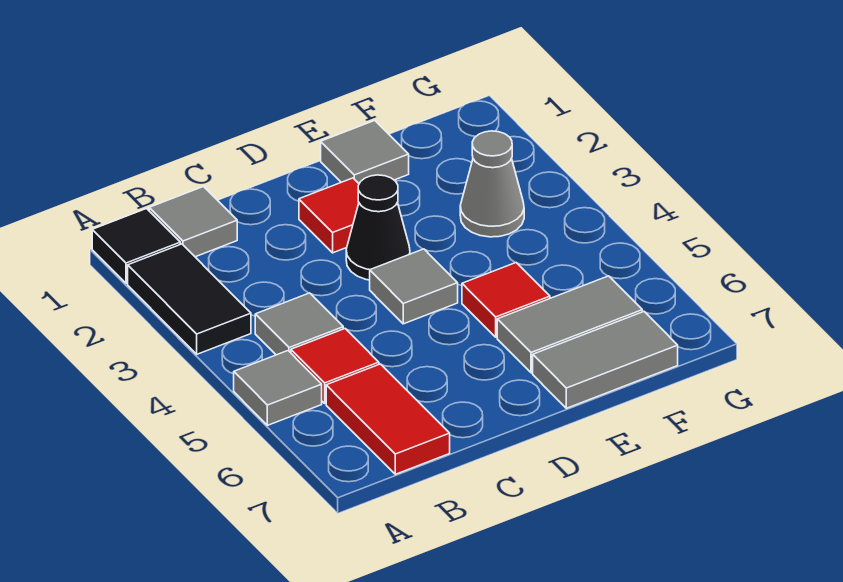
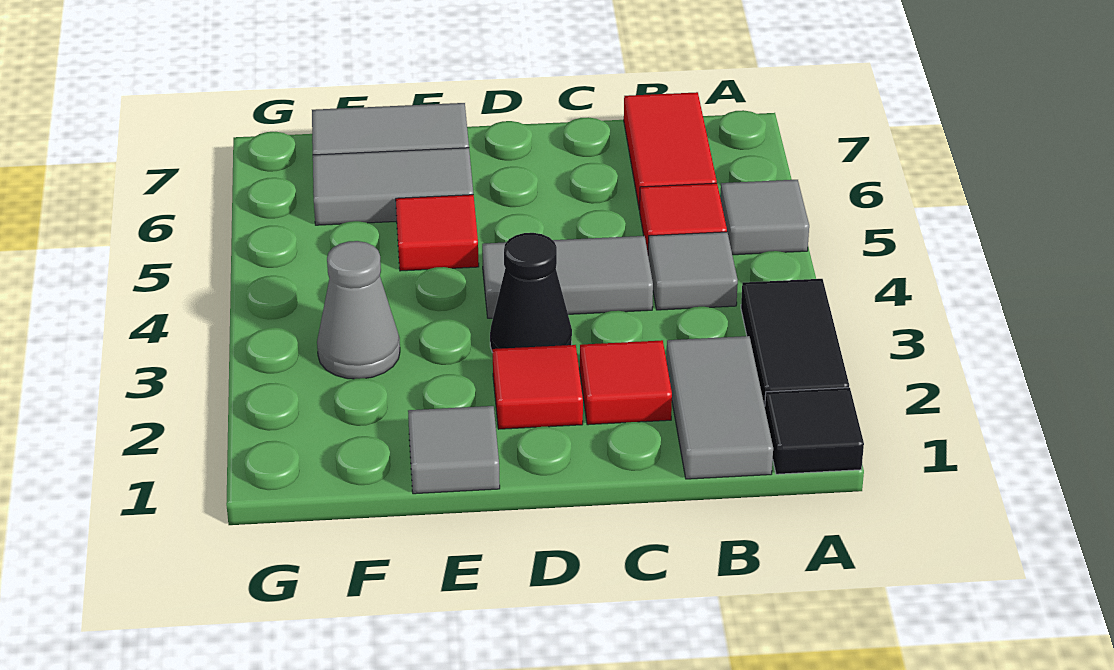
grey tile B1 level 1 -> grey tile B1:B2 level 1
none -> red tile C2 level 1
grey tile D4 level 1 -> grey tile C4:D4 level 1

